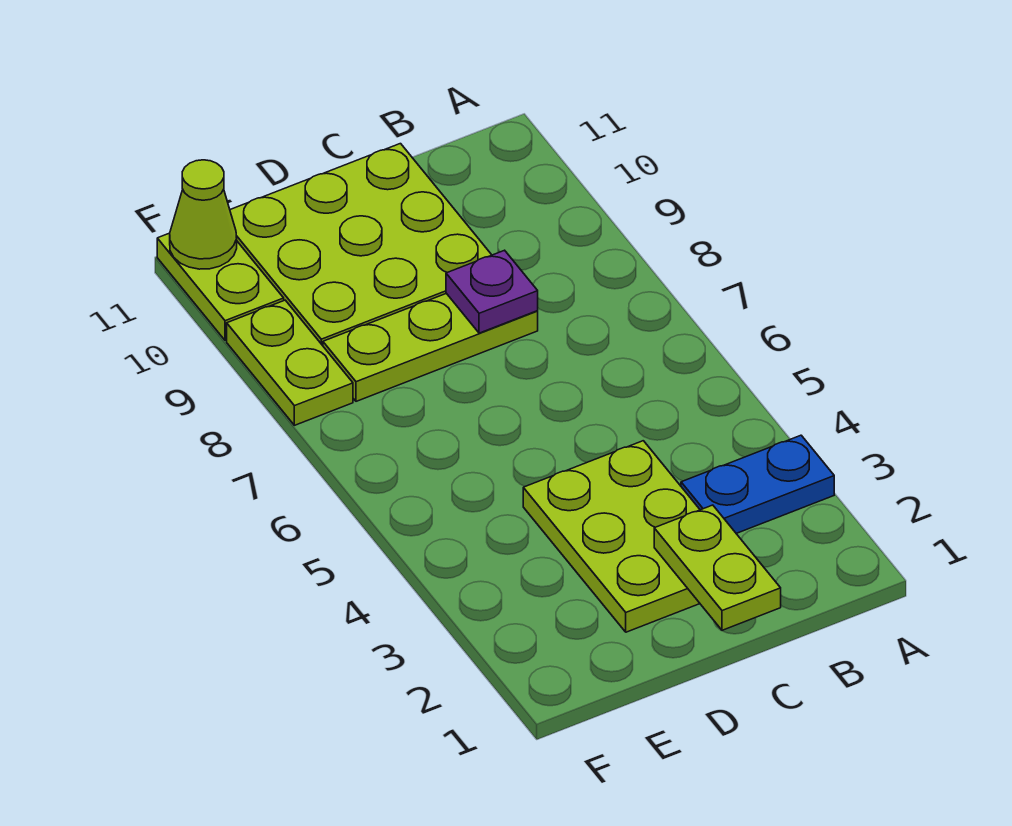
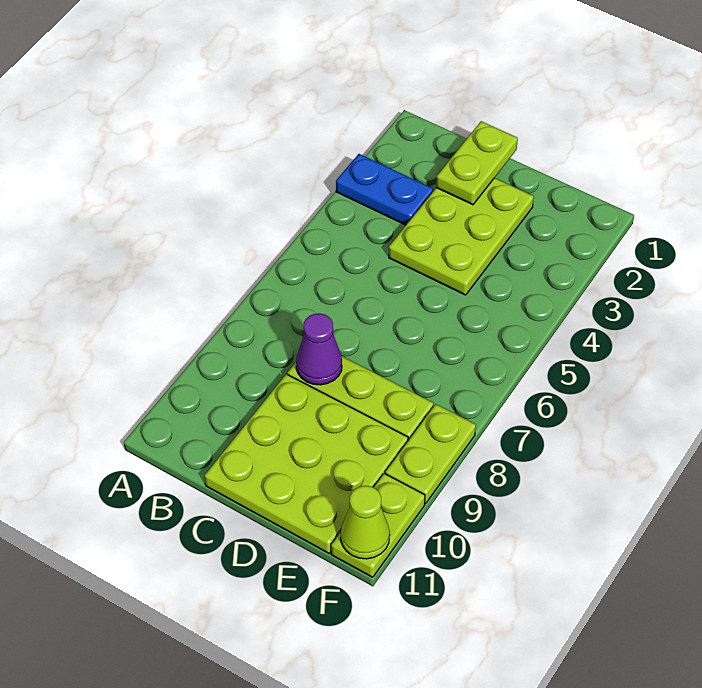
purple plate C8 level 2 -> purple cone C8 level 2

